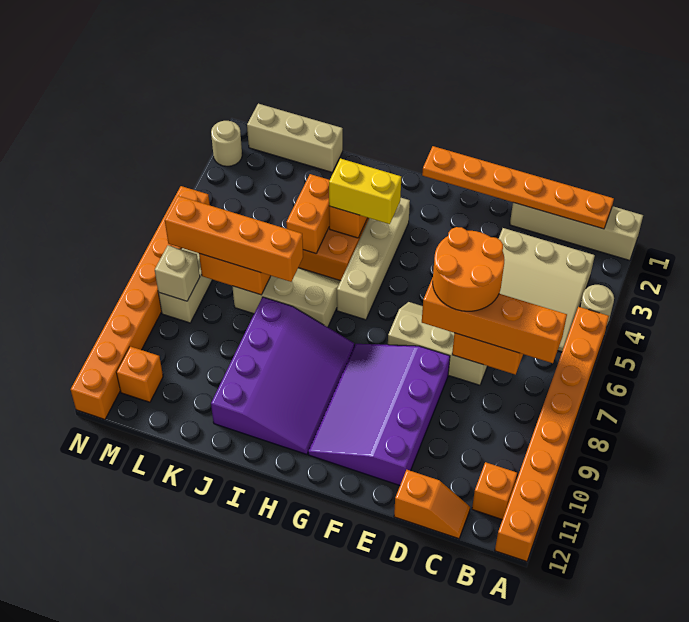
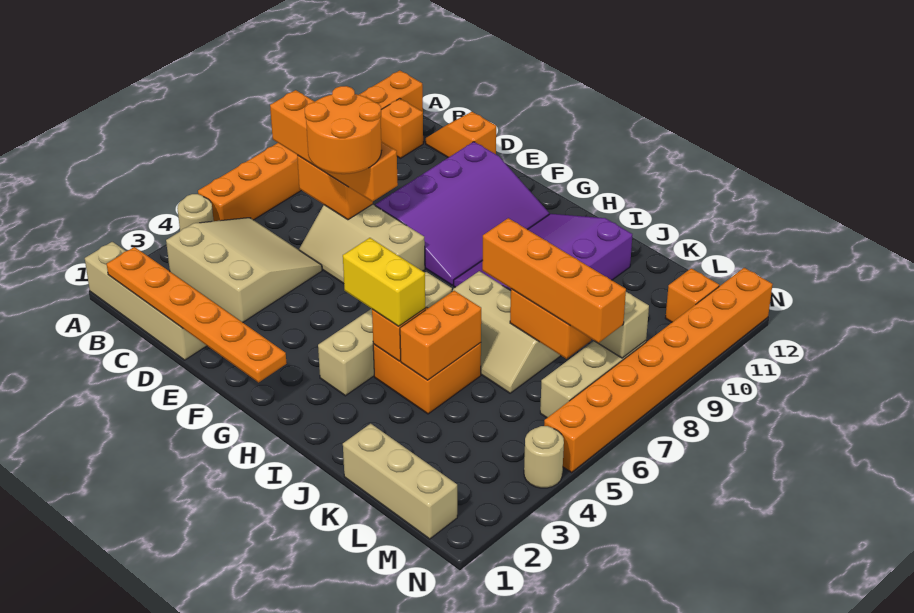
tan round brick N2 level 1 -> tan round brick N4 level 1

